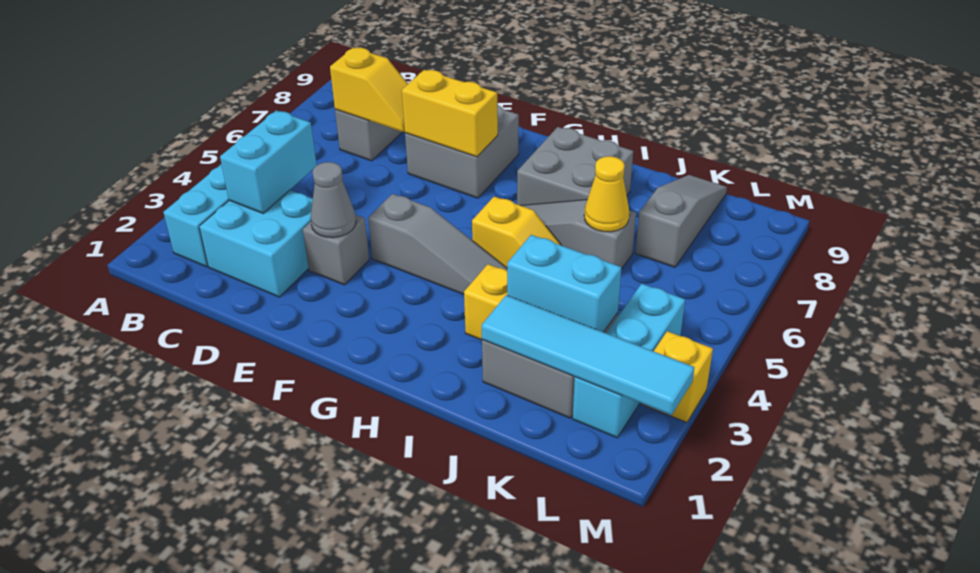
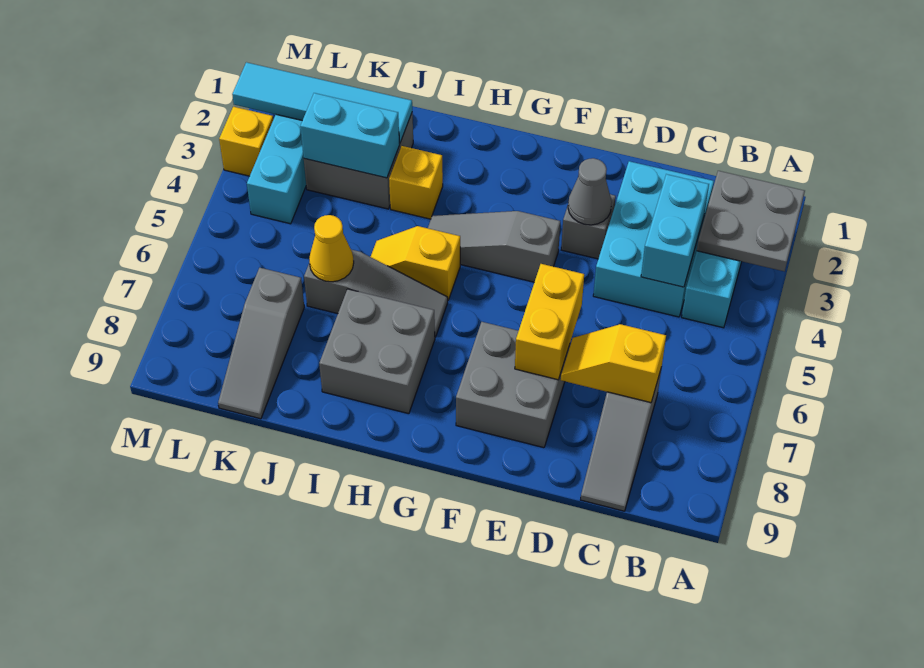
none -> grey plate A2:B3 level 2
cyan brick C2:D3 level 1 -> cyan brick C2:D4 level 1
yellow brick E7:F7 level 2 -> yellow brick E6:E7 level 2

